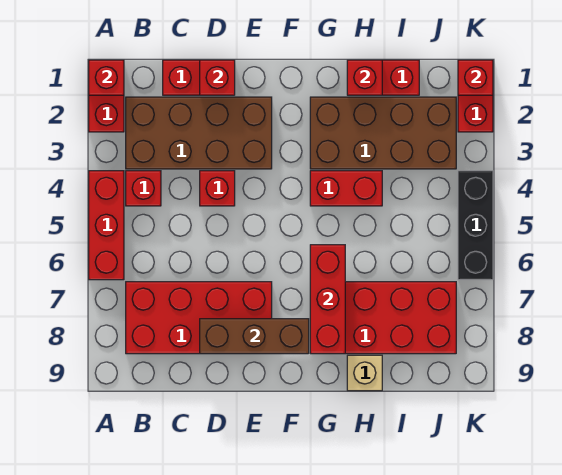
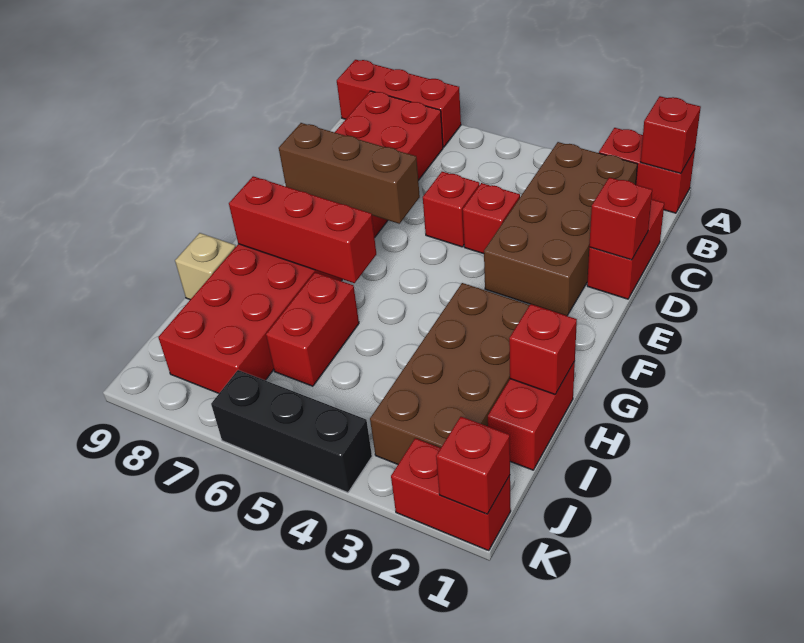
red brick A4:A6 level 1 -> red brick A7:A9 level 1
red brick B4 level 1 -> red brick D5 level 1
brown brick D8:F8 level 2 -> brown brick E6:E8 level 2
red brick G4:H4 level 1 -> red brick H6:I6 level 1

